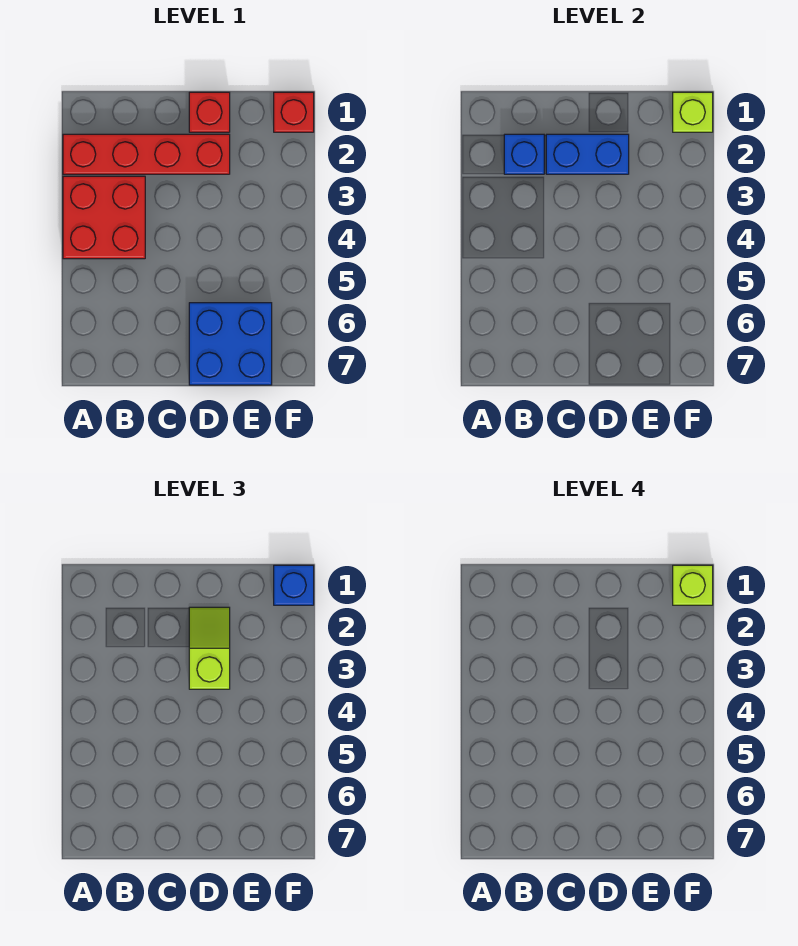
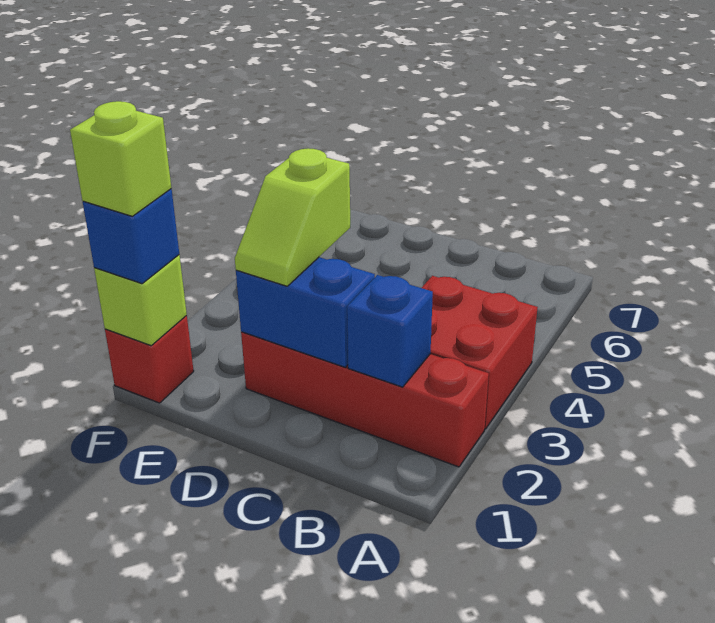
red brick D1 level 1 -> none
blue brick D6:E7 level 1 -> none

